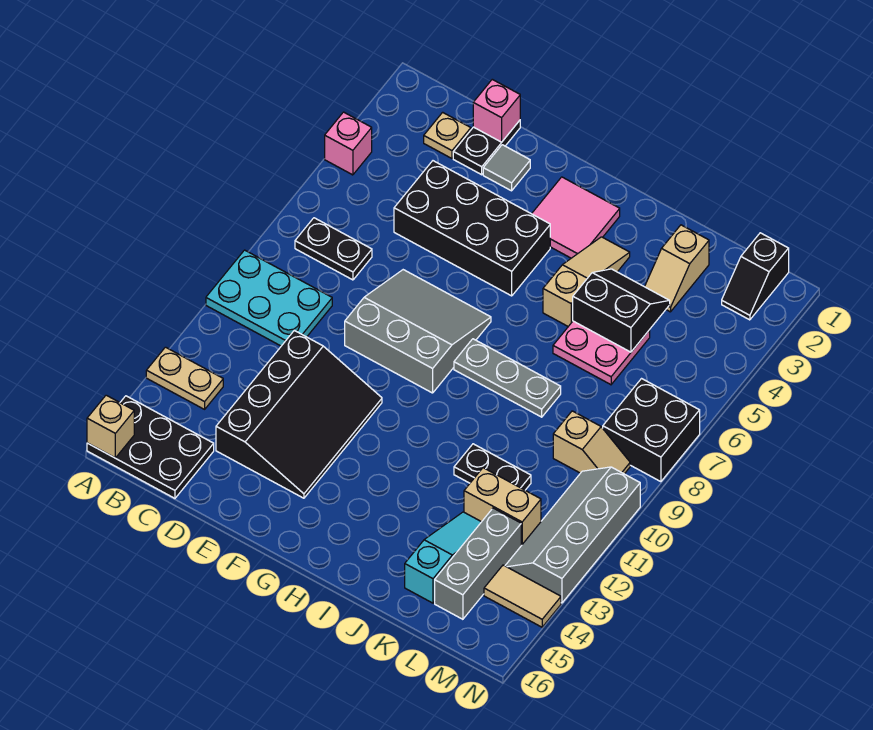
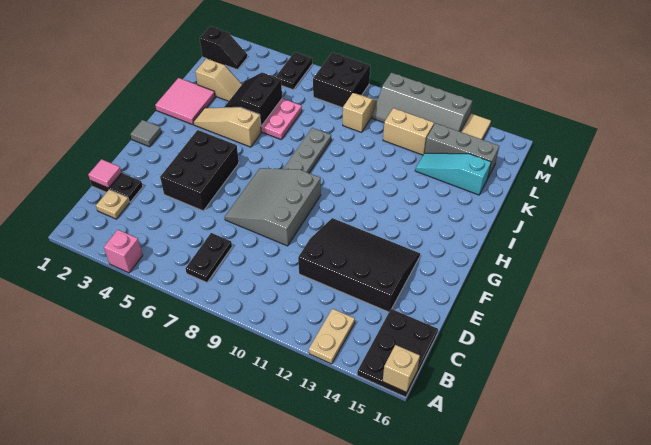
cyan plate A9:C10 level 1 -> none
pink brick D1 level 2 -> pink tile D1 level 2
black brick D4:G5 level 1 -> black brick E4:G5 level 1
grey tile E2 level 1 -> grey tile G1 level 1
pink tile G2:H3 level 1 -> pink tile I1:J2 level 1
black plate J11:K11 level 1 -> black plate M5:N5 level 1
tan brick K12:L12 level 1 -> tan brick L11:L12 level 1

